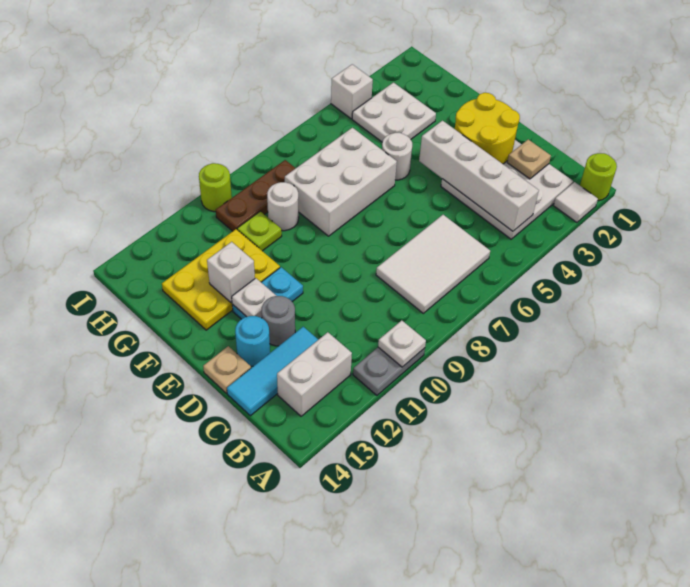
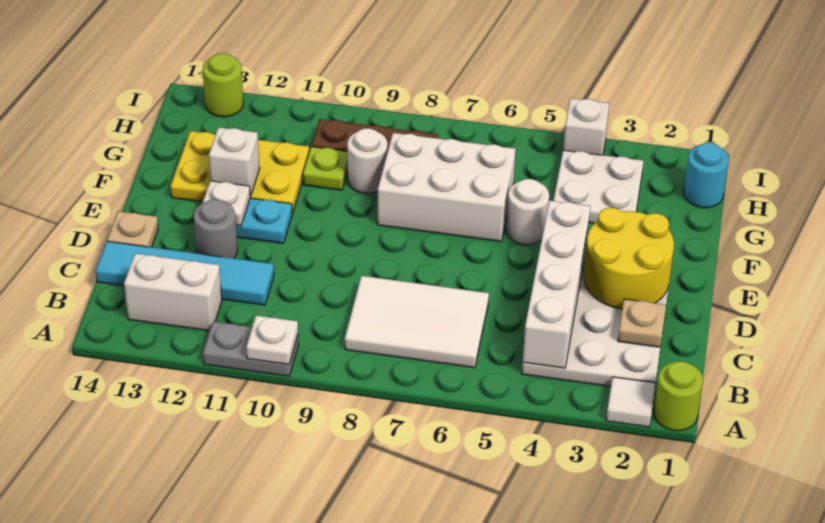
cyan tile C12:C14 level 1 -> cyan tile C11:C14 level 1
cyan round brick D13 level 1 -> cyan round brick H1 level 1
lime round brick I10 level 1 -> lime round brick I13 level 1

